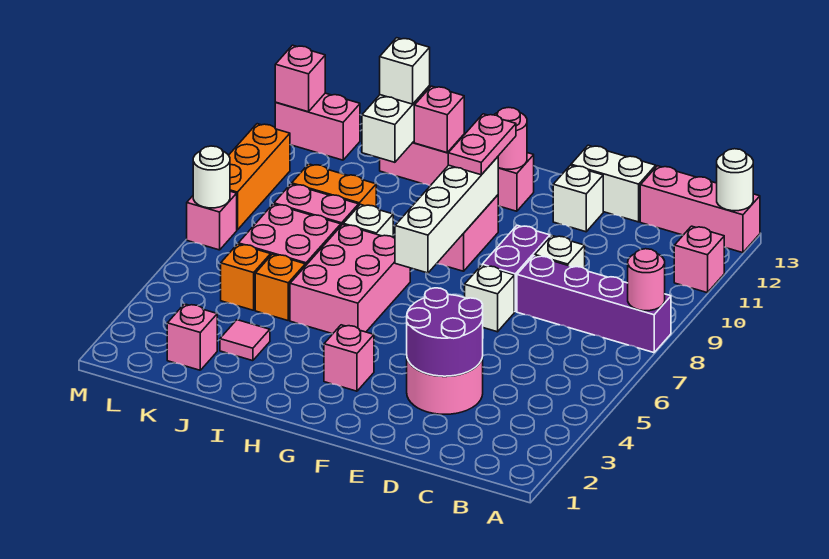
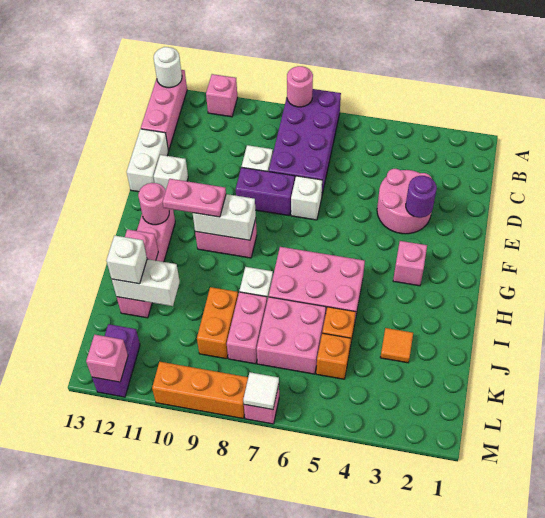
purple brick A8:D8 level 1 -> purple brick A7:D8 level 1
purple round brick D3:E4 level 2 -> purple round brick E3 level 2
white brick G7:G10 level 2 -> white brick G9:G10 level 2
pink tile J3 level 1 -> orange tile J3 level 1
pink brick K2 level 1 -> none
pink brick L12:M12 level 1 -> purple brick L12:M12 level 1
white round brick M7 level 2 -> white tile M7 level 2

